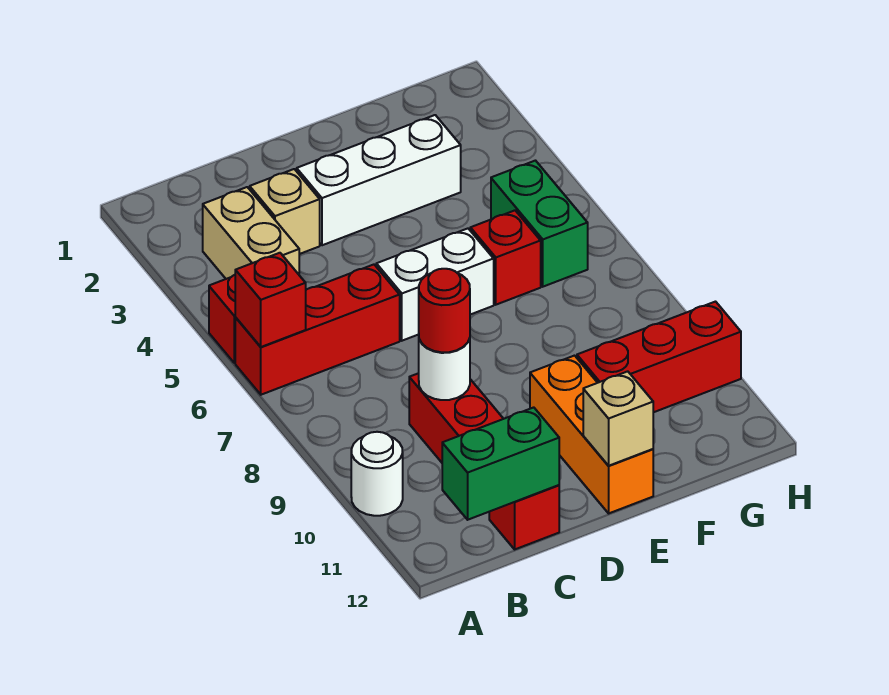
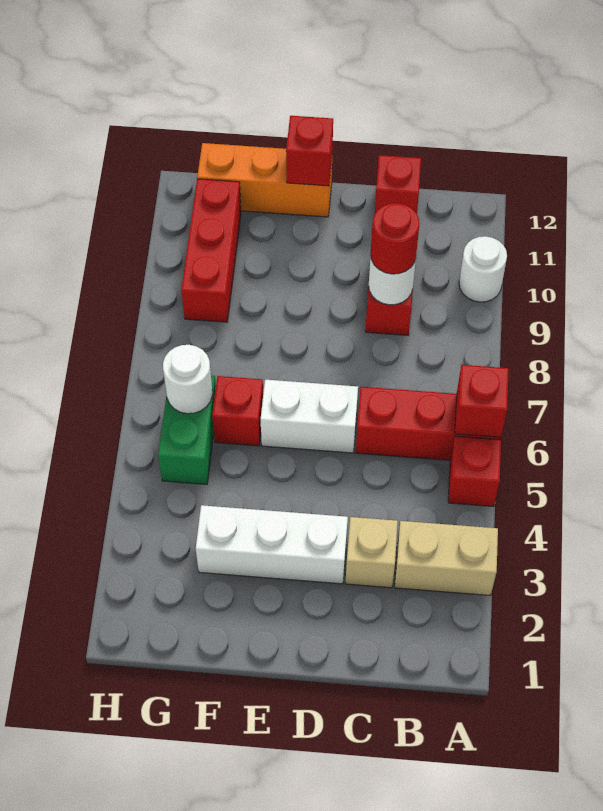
tan brick B3:B4 level 1 -> tan brick A3:B3 level 1
green brick B12:C12 level 2 -> none
orange brick E10:E12 level 1 -> orange brick E12:G12 level 1
tan brick E12 level 2 -> red brick E12 level 2
red brick F10:H10 level 1 -> red brick G9:G11 level 1
none -> white round brick G6 level 2

